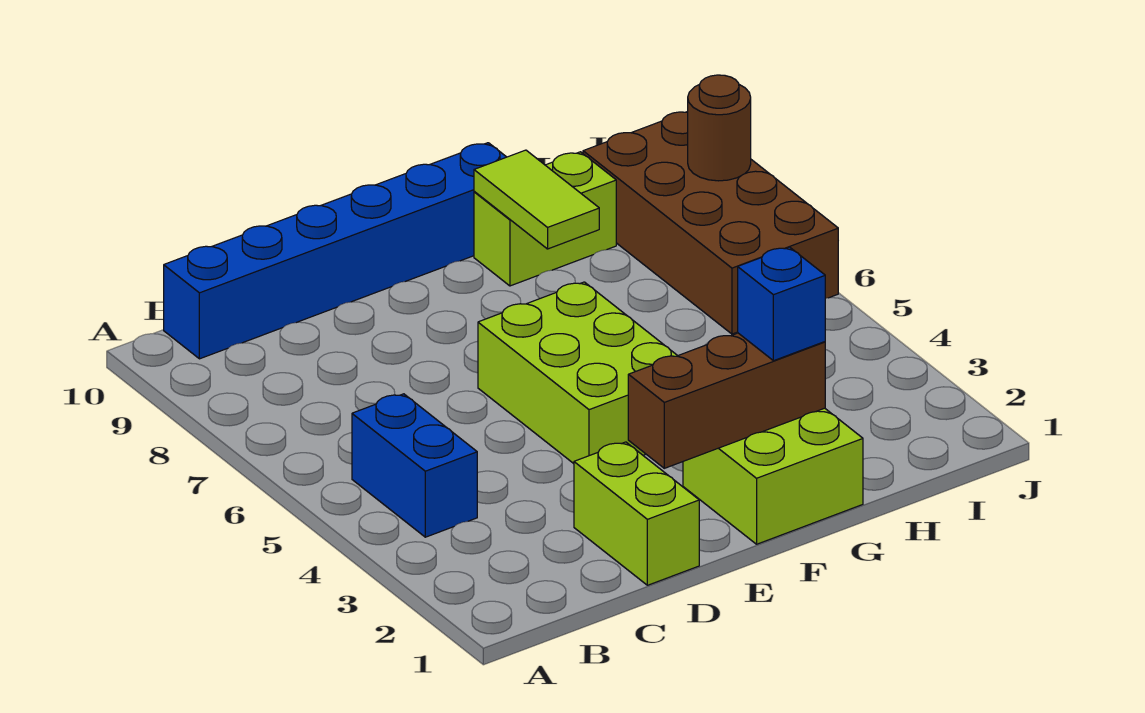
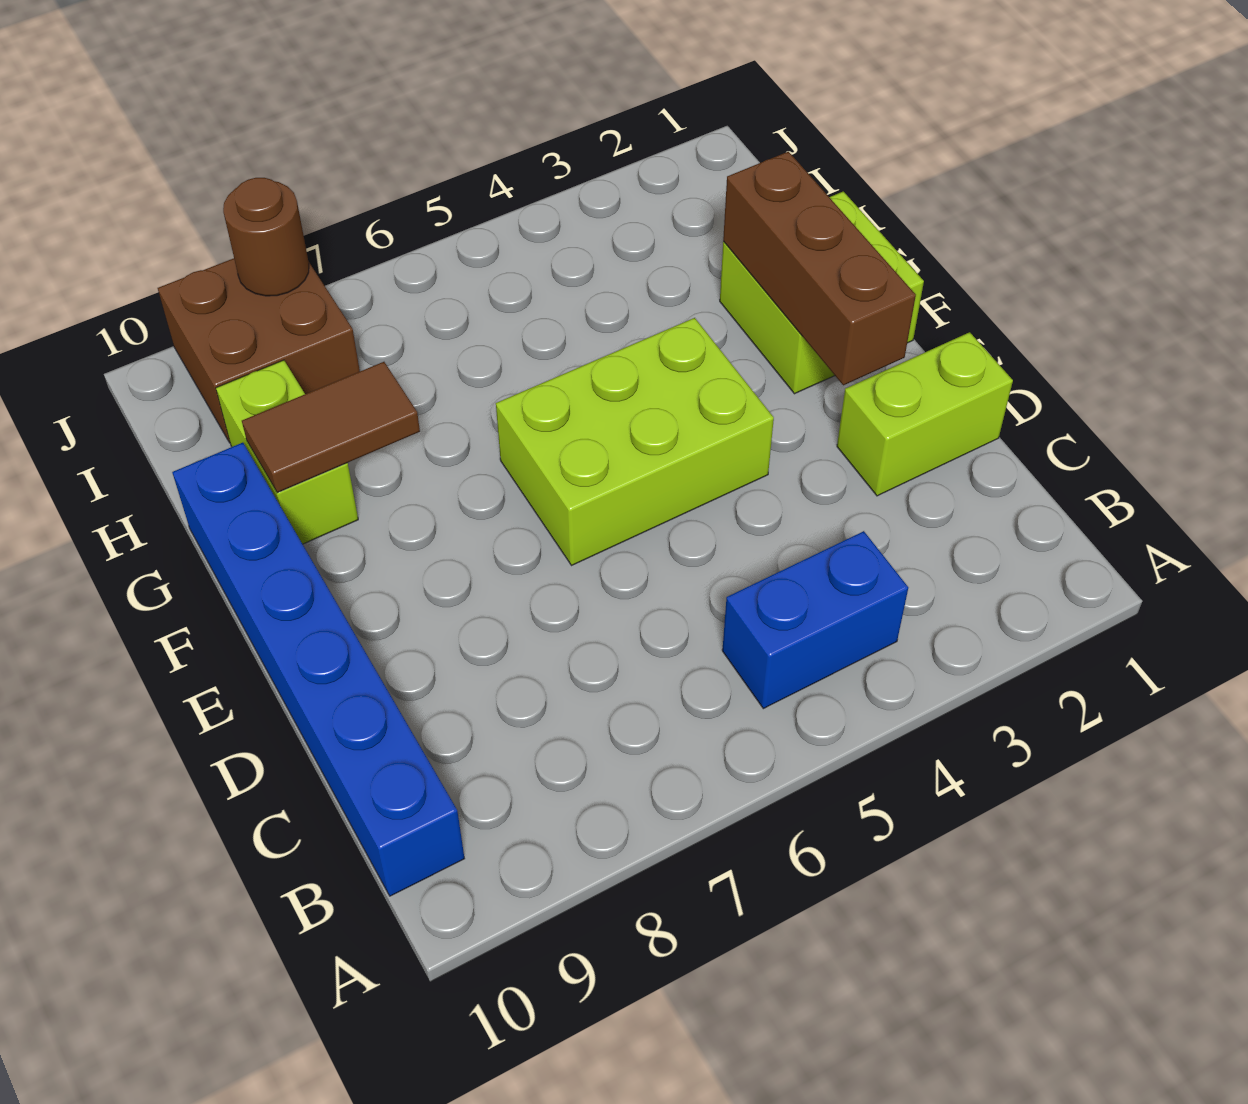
blue brick G2 level 3 -> none
lime tile G8:G9 level 2 -> brown tile G8:G9 level 2
brown brick I6:J9 level 1 -> brown brick I8:J9 level 1

